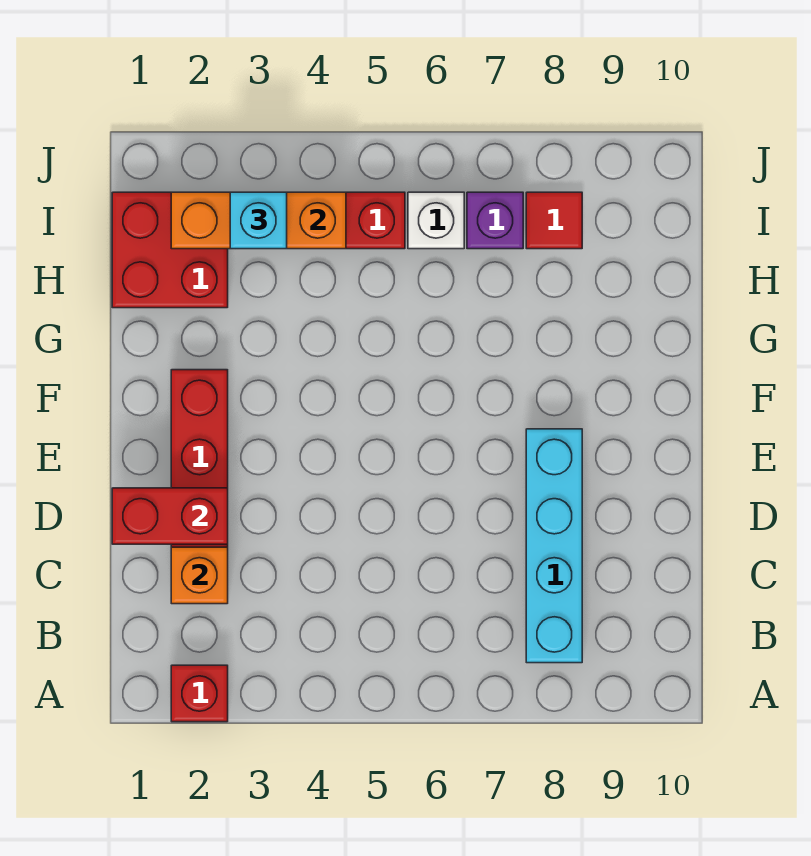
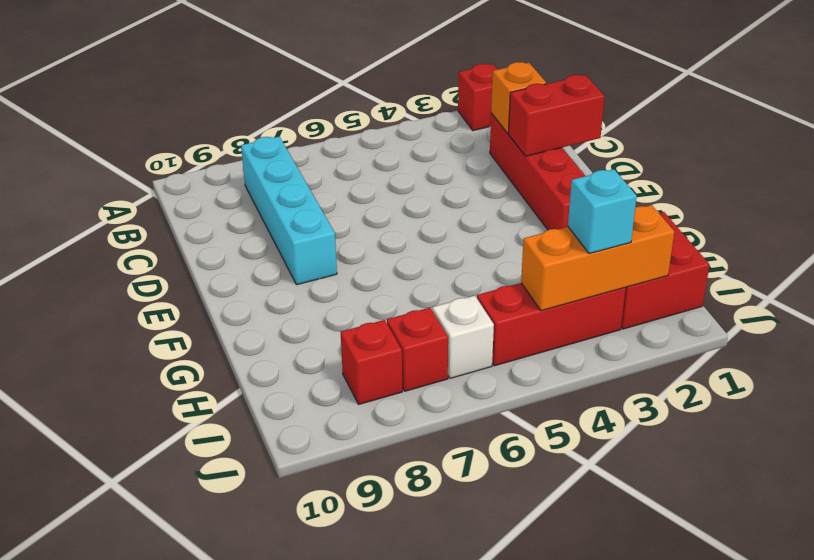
purple brick I7 level 1 -> red brick I7 level 1
red tile I8 level 1 -> red brick I8 level 1

